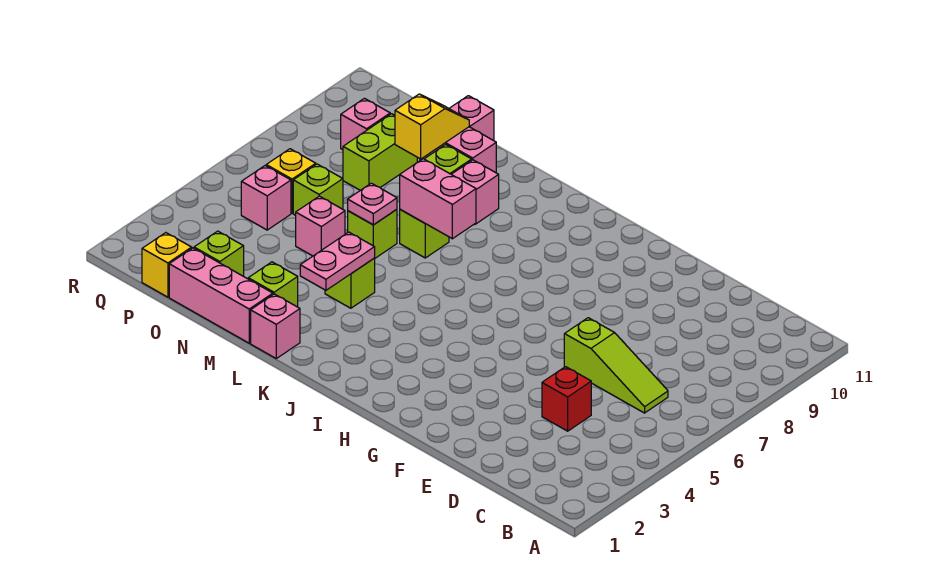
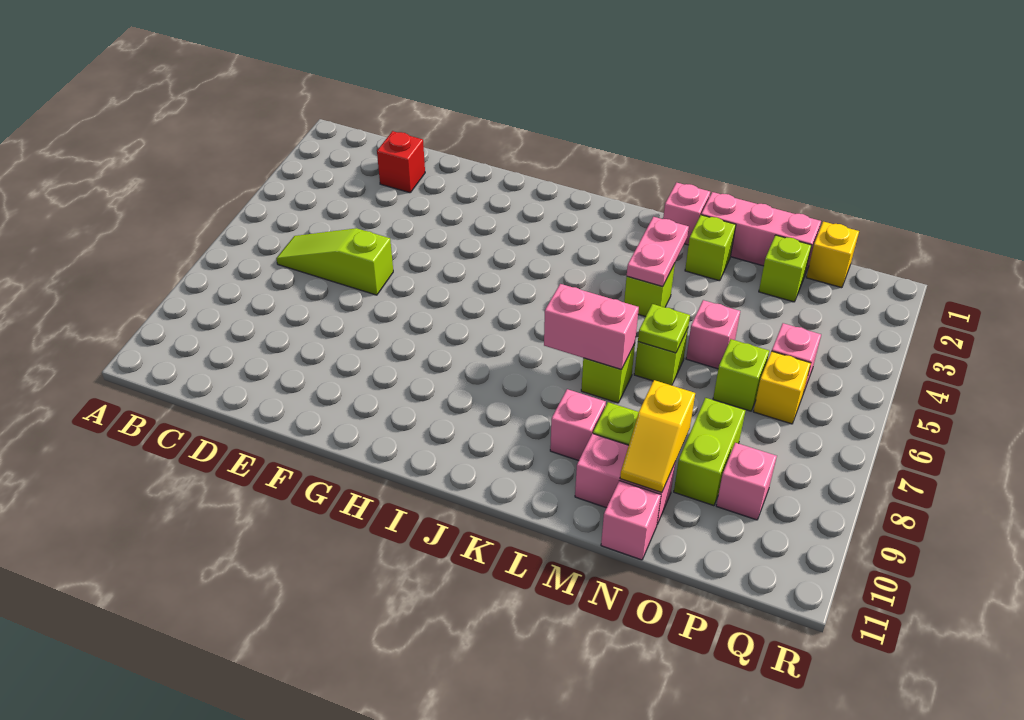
red brick D4 level 1 -> red brick D2 level 1
pink plate M6 level 2 -> lime plate M6 level 2

